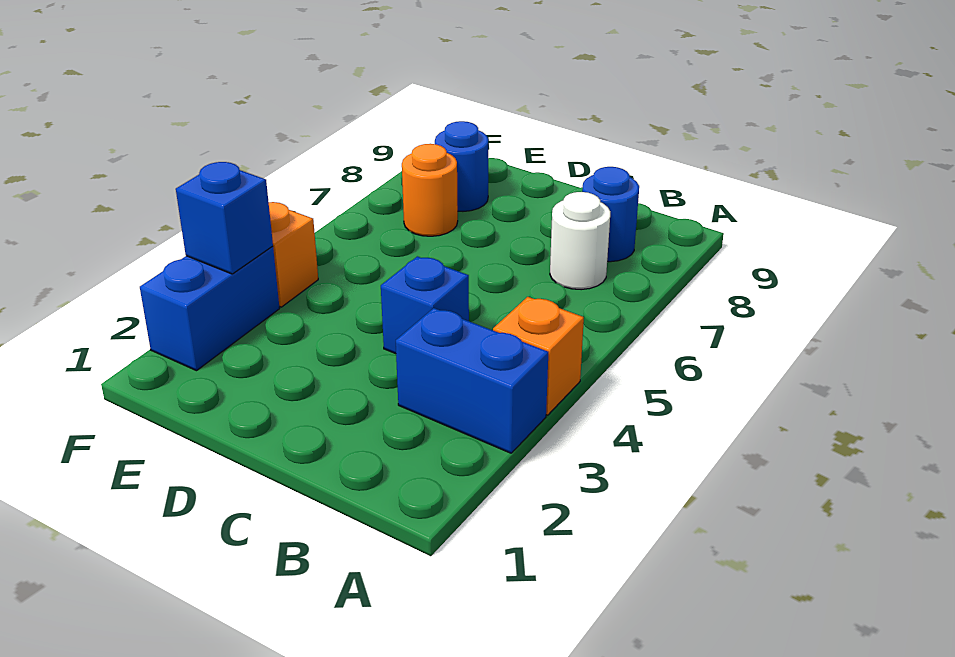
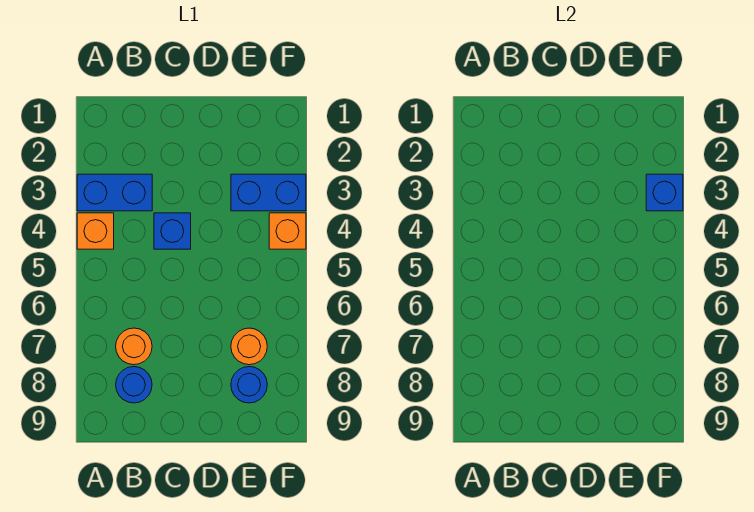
white round brick B7 level 1 -> orange round brick B7 level 1
blue brick F2:F3 level 1 -> blue brick E3:F3 level 1

